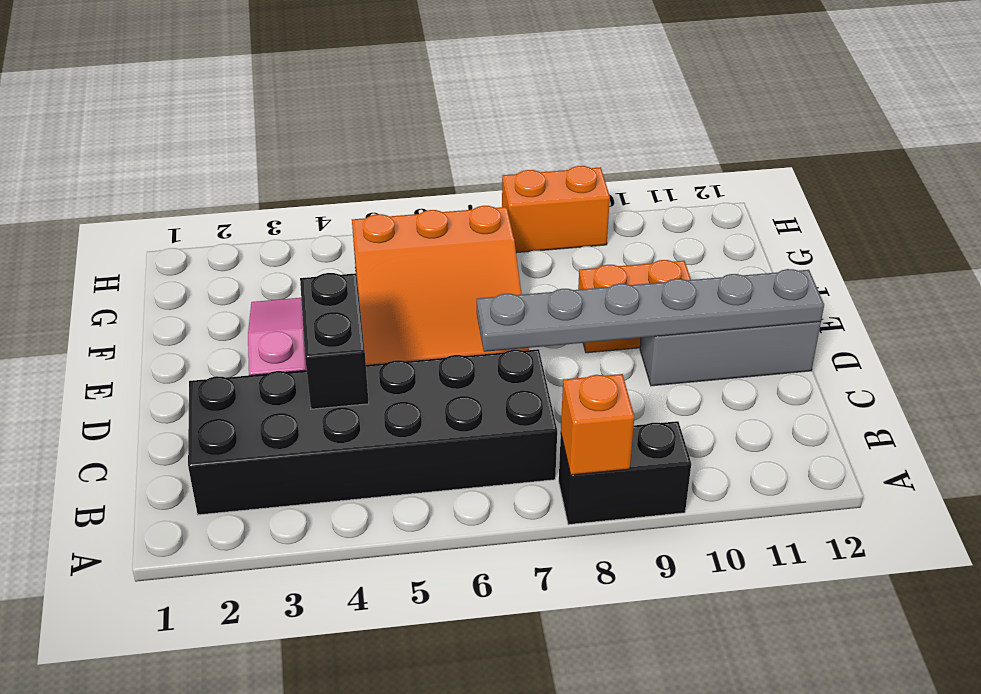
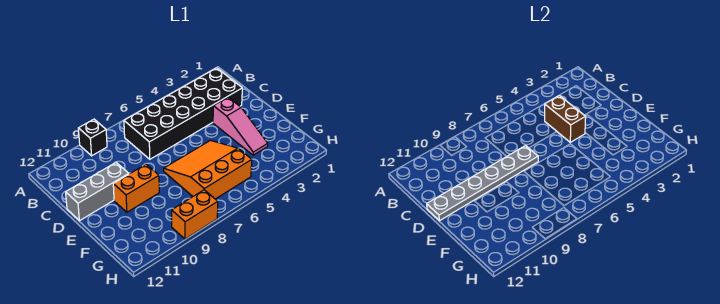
black brick A8:A9 level 1 -> black brick A9 level 1
orange brick A8 level 2 -> none
black brick C4:D4 level 2 -> brown brick C4:D4 level 2

